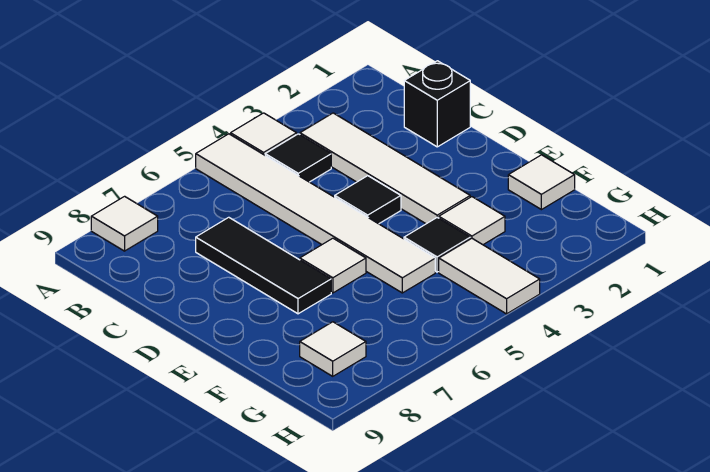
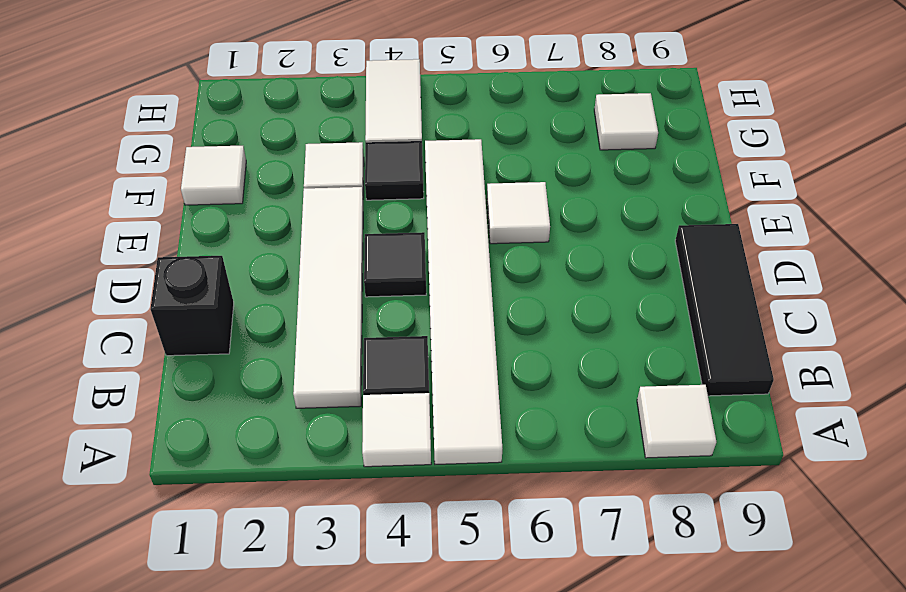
black tile C7:E7 level 1 -> black tile B9:D9 level 1

